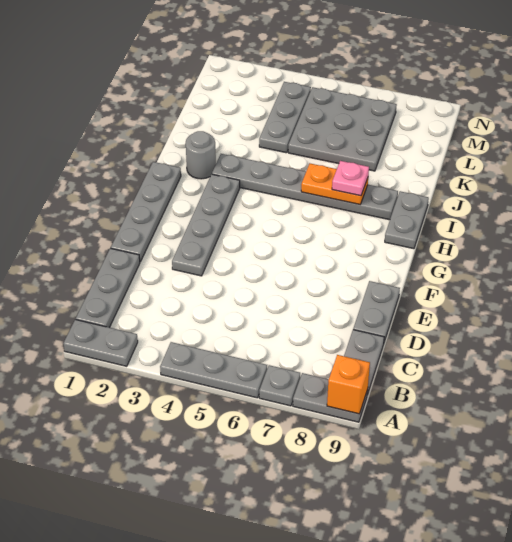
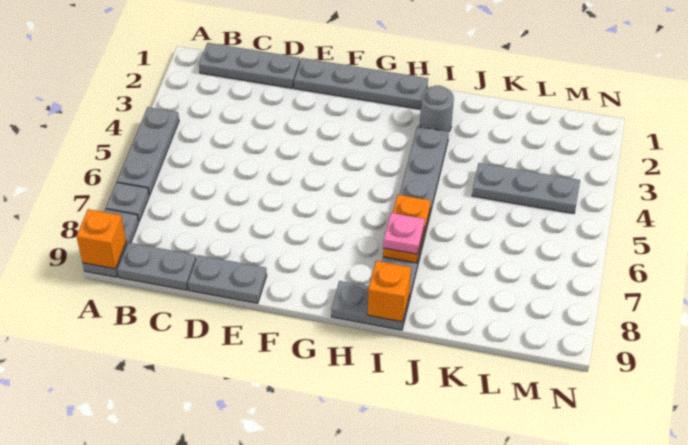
grey plate A1:A2 level 1 -> none
grey plate E3:H3 level 1 -> none
none -> orange brick I9 level 2
grey plate K5:M7 level 1 -> none

